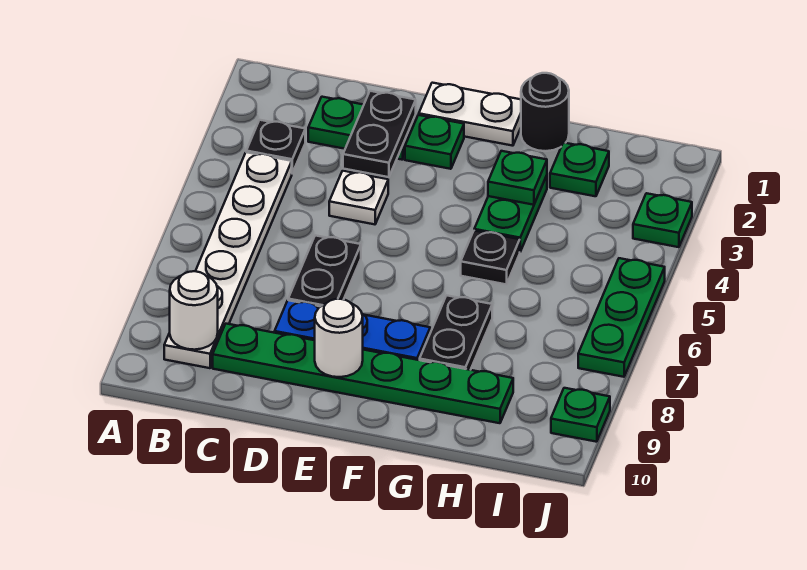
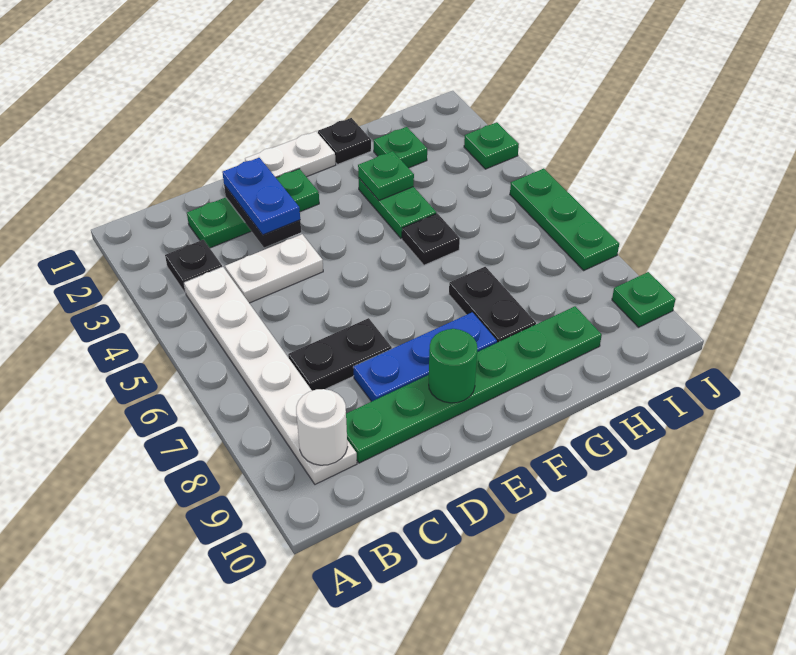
none -> blue plate D2:D3 level 3
white plate D4 level 1 -> white plate C4:D4 level 1
black plate D6:D7 level 1 -> black plate C7:D7 level 1
white round brick E9 level 2 -> green round brick E9 level 2
black round brick G1 level 1 -> black plate G1 level 1

